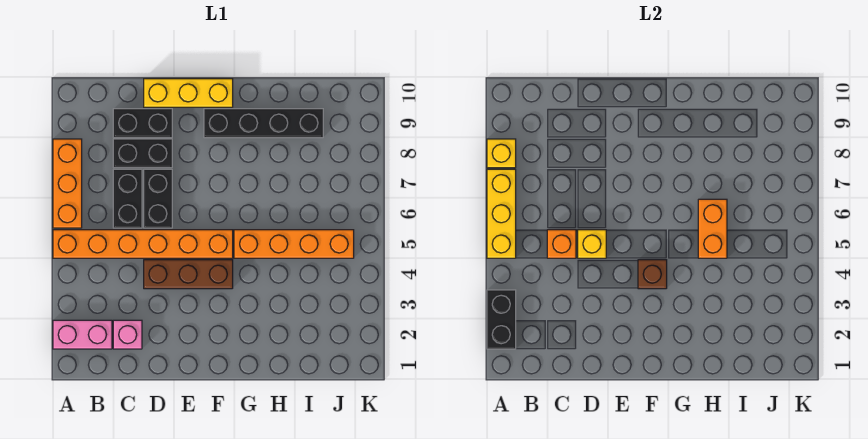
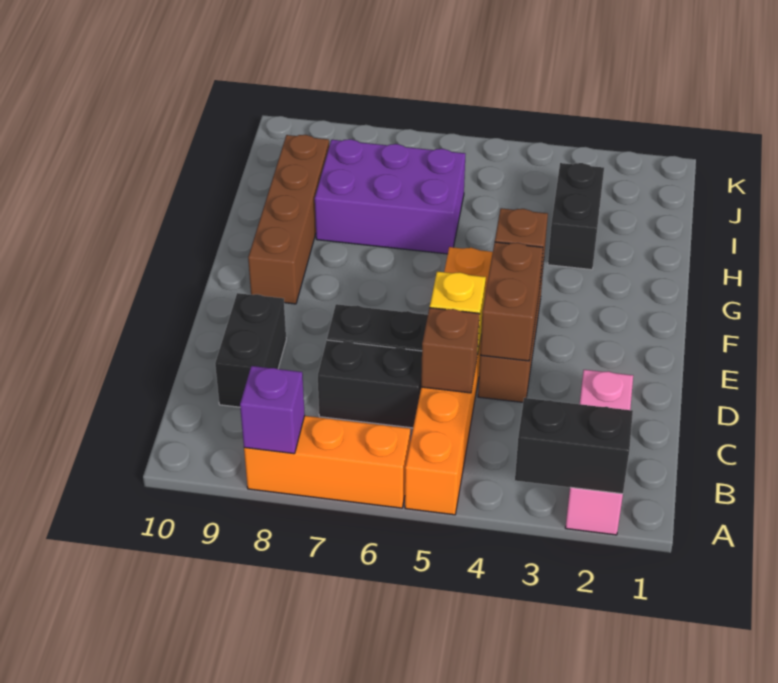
yellow brick A5:A7 level 2 -> none
yellow brick A8 level 2 -> purple brick A8 level 2
orange brick C5 level 2 -> brown brick C5 level 2
black brick C8:D8 level 1 -> black brick H3:I3 level 1
none -> brown brick D4:E4 level 2
yellow brick D10:F10 level 1 -> none
black brick F9:I9 level 1 -> brown brick F9:I9 level 1
orange brick G5:J5 level 1 -> none
orange brick H5:H6 level 2 -> none
none -> purple brick H6:I8 level 1

